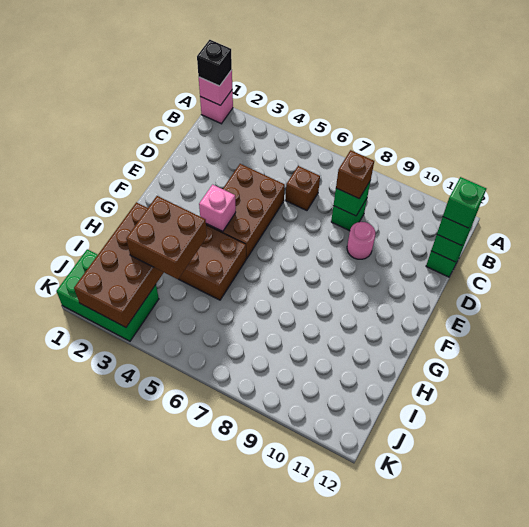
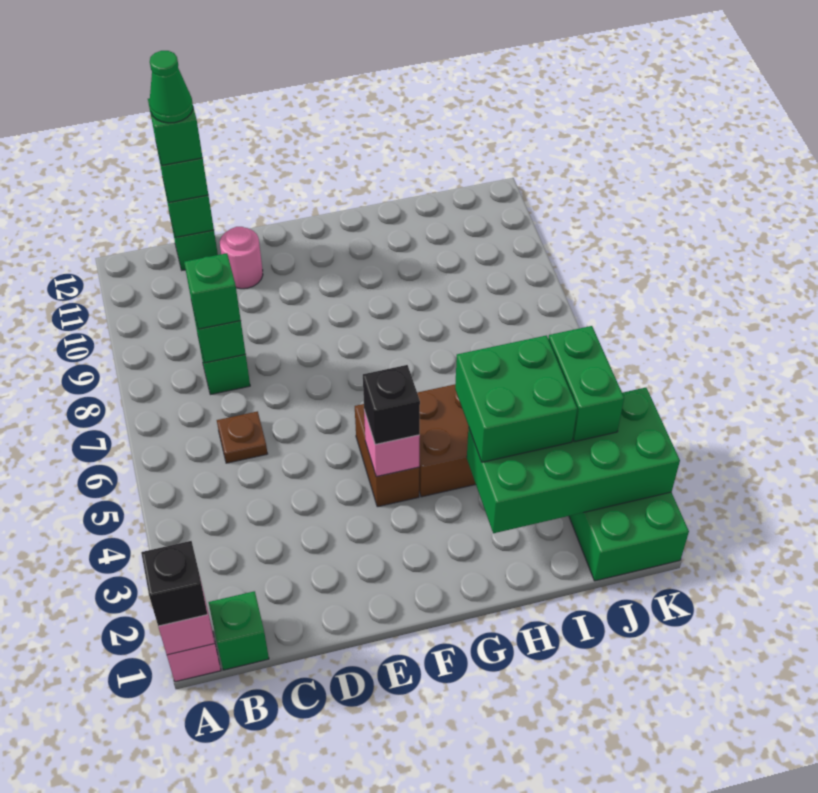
none -> green brick B1 level 1
brown brick C6 level 1 -> brown plate C6 level 1
brown brick C8 level 3 -> green brick C8 level 3
none -> green cone C12 level 5
brown brick D4:F5 level 1 -> brown brick F4:F5 level 1
pink round brick D9 level 1 -> pink round brick D11 level 1
none -> black brick F4 level 3
brown brick H2:K3 level 2 -> green brick H2:K3 level 2
brown brick H3:I4 level 3 -> green brick H3:I4 level 3
none -> green brick J3:J4 level 3

